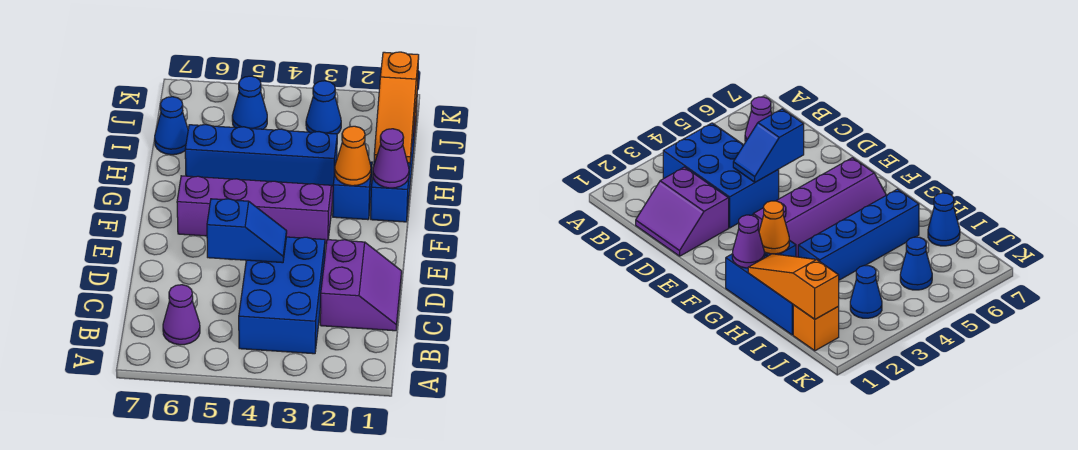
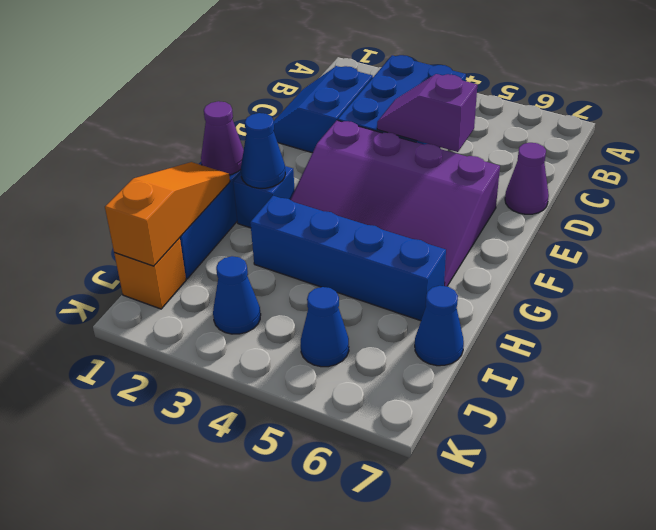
purple cone B6 level 1 -> purple cone D7 level 1
purple slope C1:D2 level 1 top 2 -> blue slope C1:D2 level 1 top 2
blue slope D4:D5 level 2 top 5 -> purple slope D4:D5 level 2 top 5
purple slope F3:G6 level 1 top F -> purple slope E3:G6 level 1 top E
orange cone G2 level 2 -> blue cone G2 level 2

